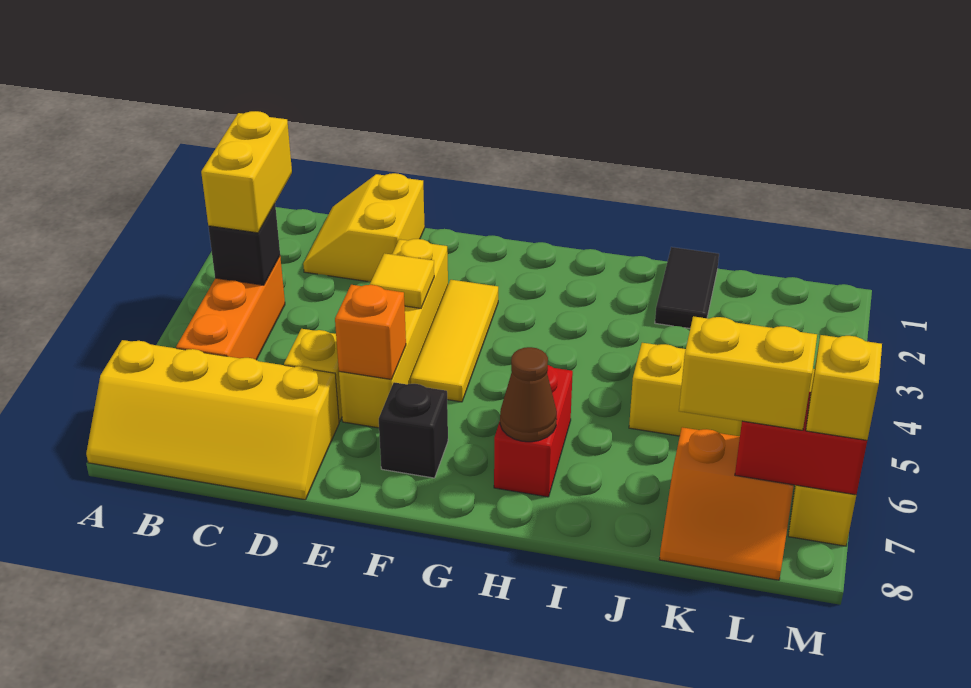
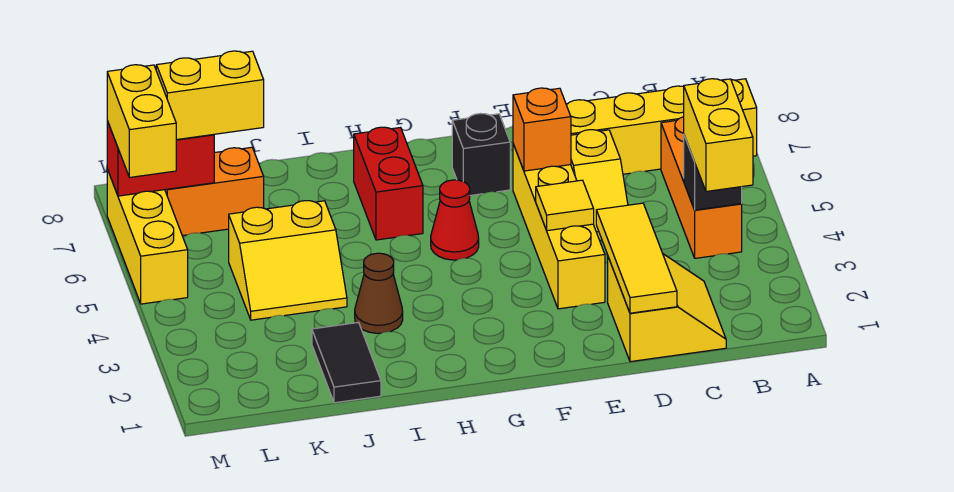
yellow tile F3:F5 level 1 -> yellow tile D1:D3 level 2
none -> red cone G5 level 1
brown cone H7 level 2 -> brown cone I3 level 1
yellow brick M7 level 3 -> yellow brick M6:M7 level 3

